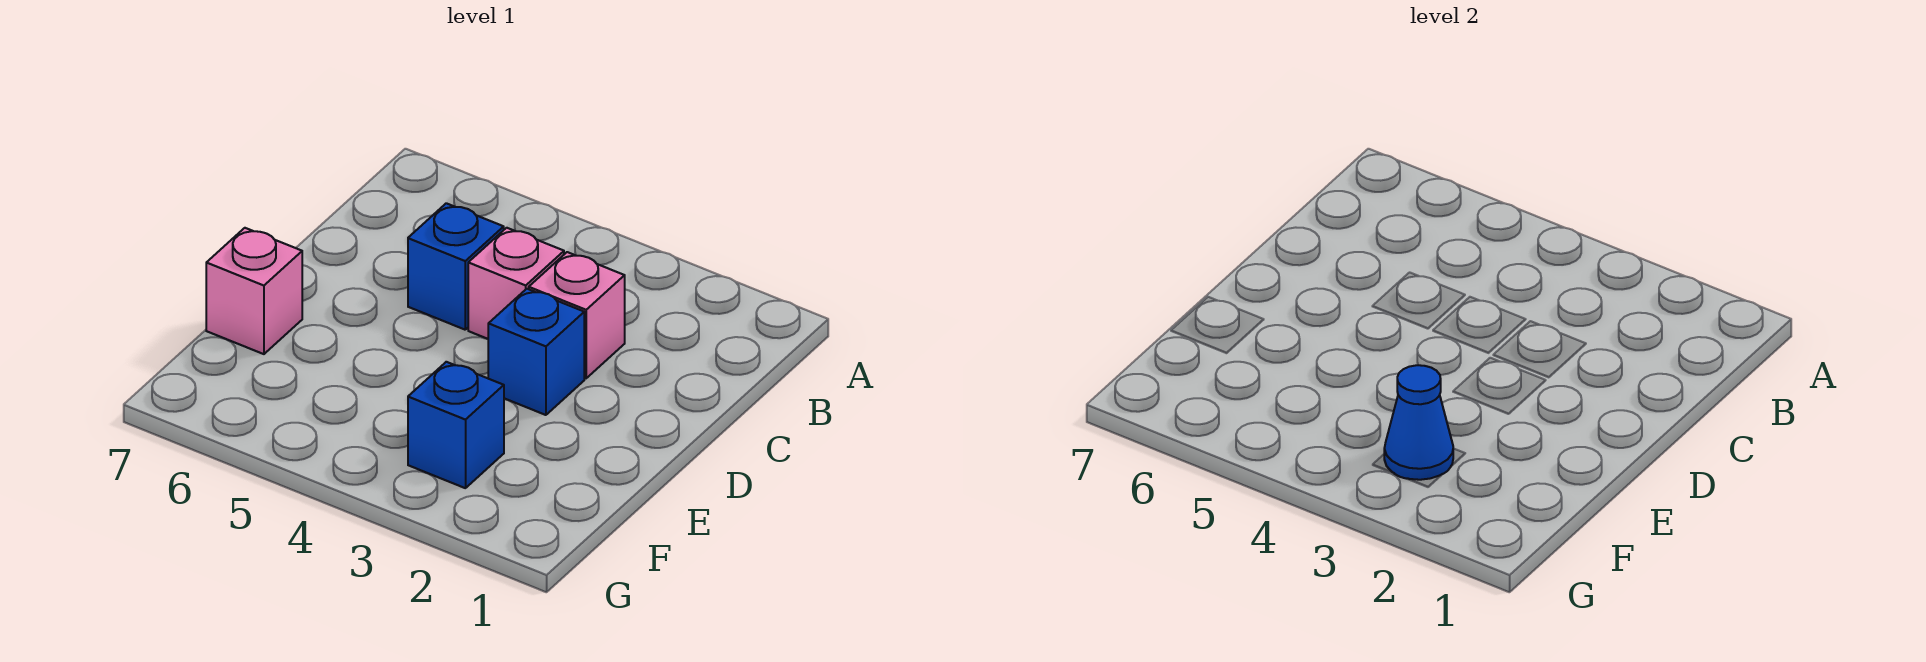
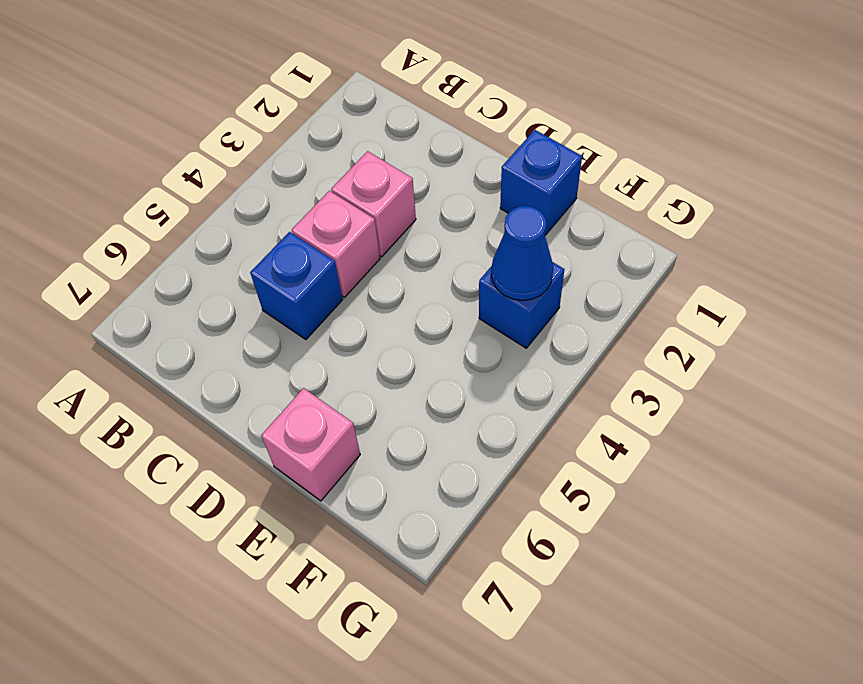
blue brick D3 level 1 -> blue brick E1 level 1

